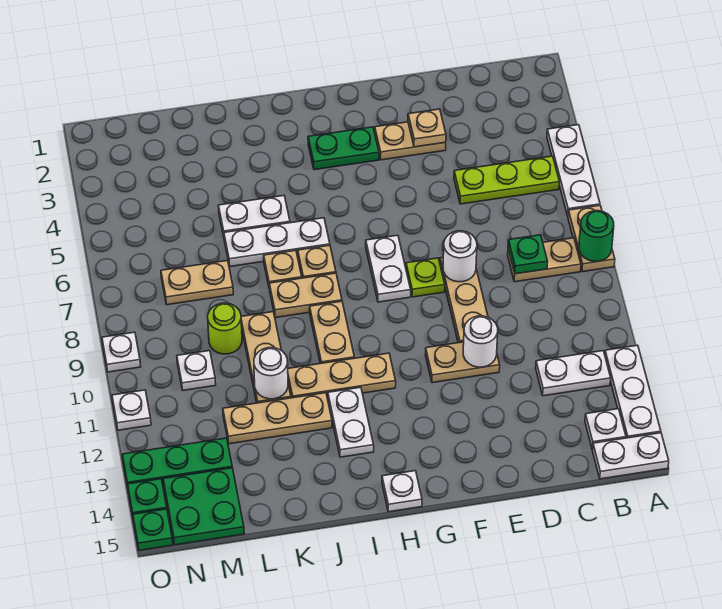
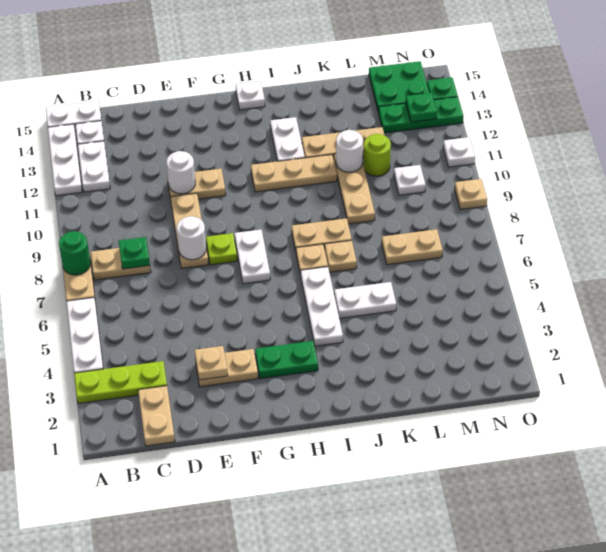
lime plate B5:D5 level 1 -> lime plate A3:C3 level 1
white plate B12:C12 level 1 -> white plate B12:B13 level 1
white plate I6:K6 level 1 -> white plate I4:I6 level 1
tan plate I9:I10 level 1 -> tan plate C1:C2 level 1
lime round brick L9 level 1 -> lime round brick L11 level 1
white plate O9 level 1 -> tan plate O9 level 1
green plate O15 level 1 -> green plate N13 level 2

